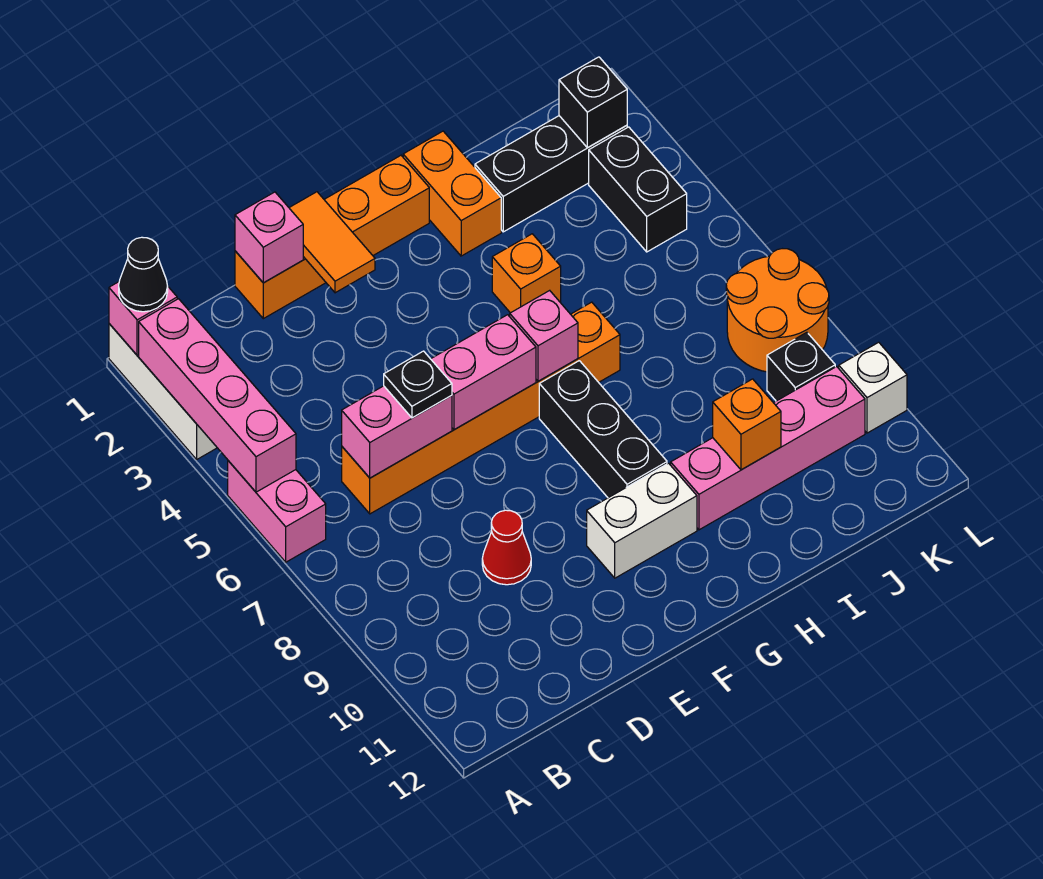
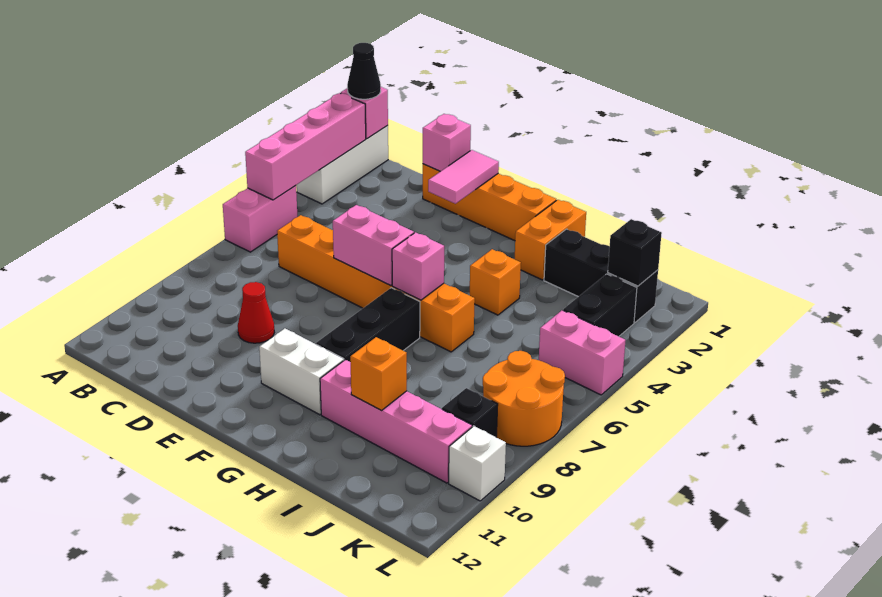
pink brick C6:D6 level 2 -> pink brick K5:L5 level 1
black plate D6 level 3 -> none
orange tile E1:E2 level 2 -> pink tile E1:E2 level 2

